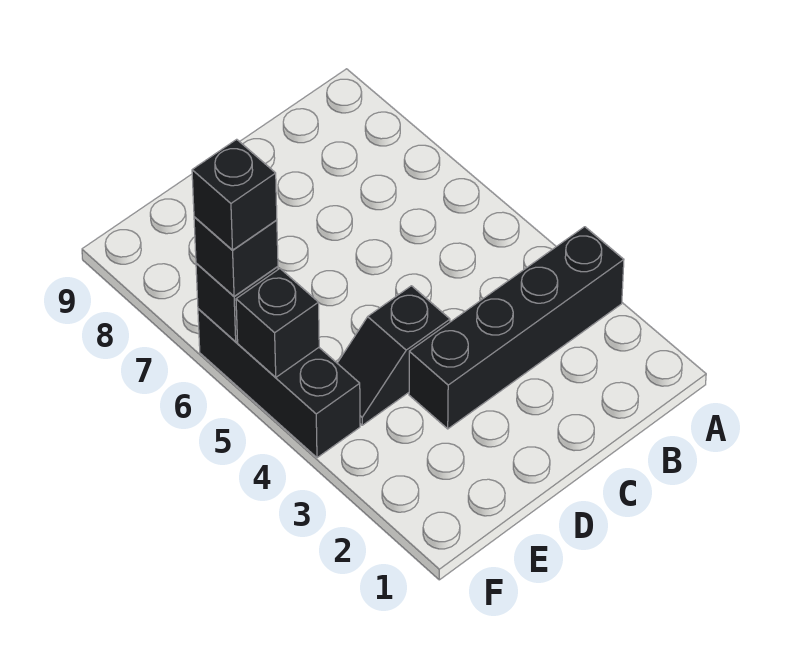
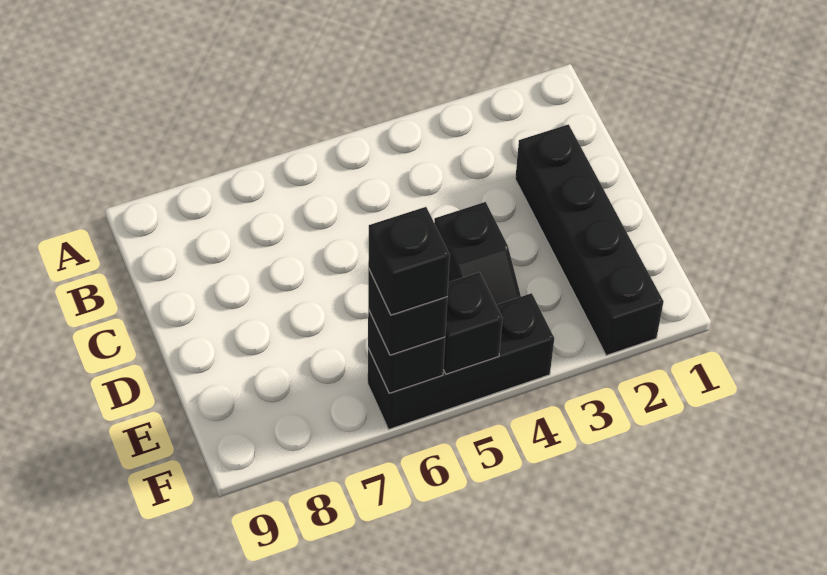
black brick A3:D3 level 1 -> black brick C2:F2 level 1

